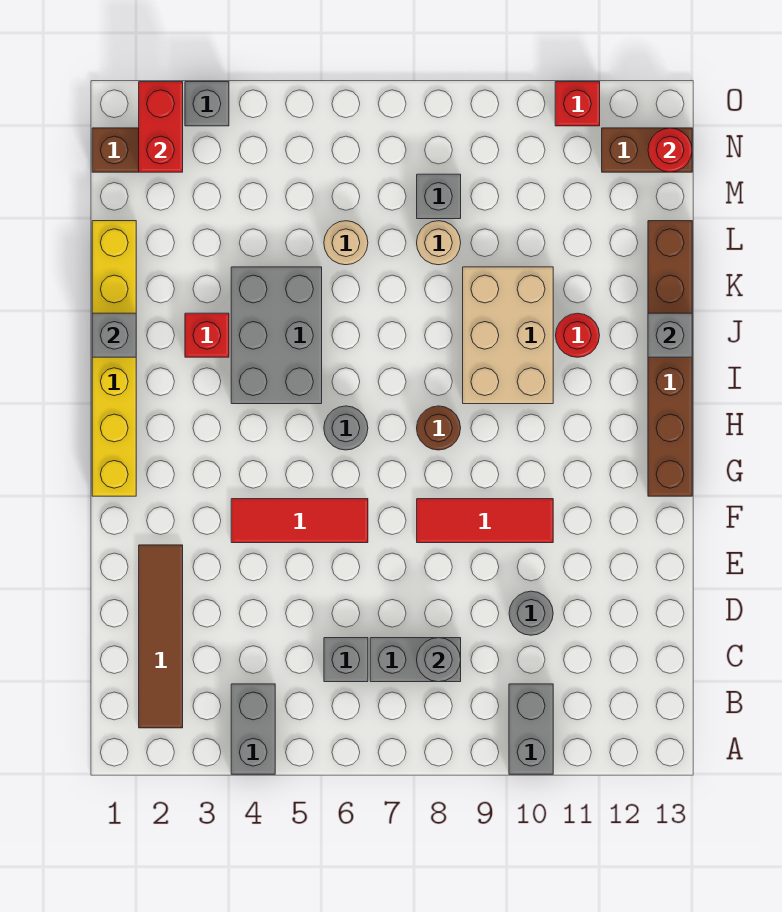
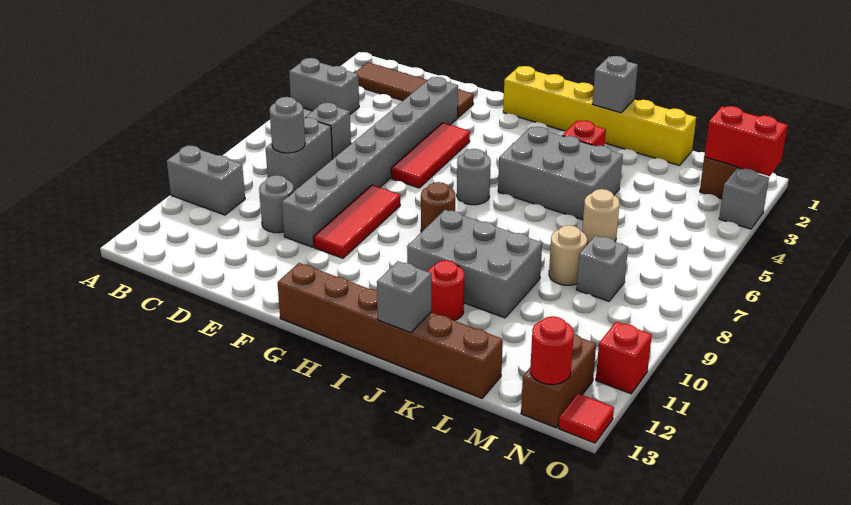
none -> grey brick E3:E10 level 1
tan brick I9:K10 level 1 -> grey brick I9:K10 level 1
none -> red tile O13 level 1

